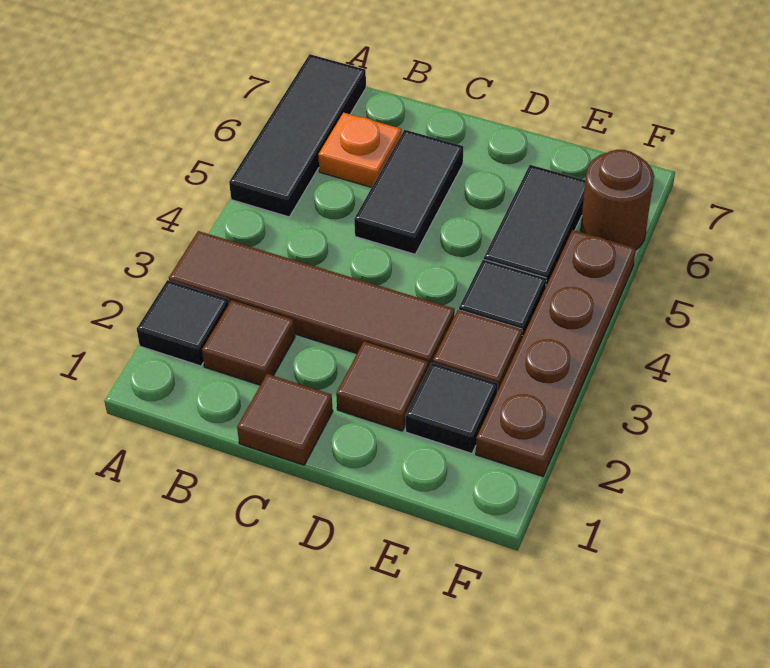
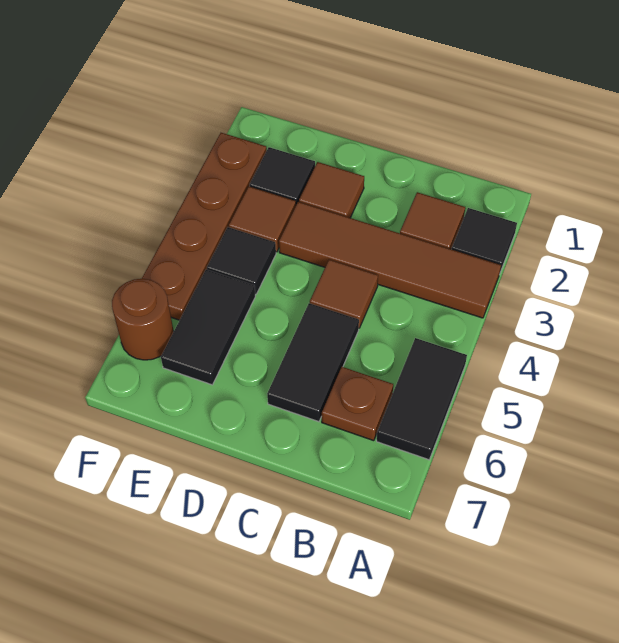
black tile A5:A7 level 1 -> black tile A5:A6 level 1
orange plate B6 level 1 -> brown plate B6 level 1
brown tile C1 level 1 -> brown tile C4 level 1

